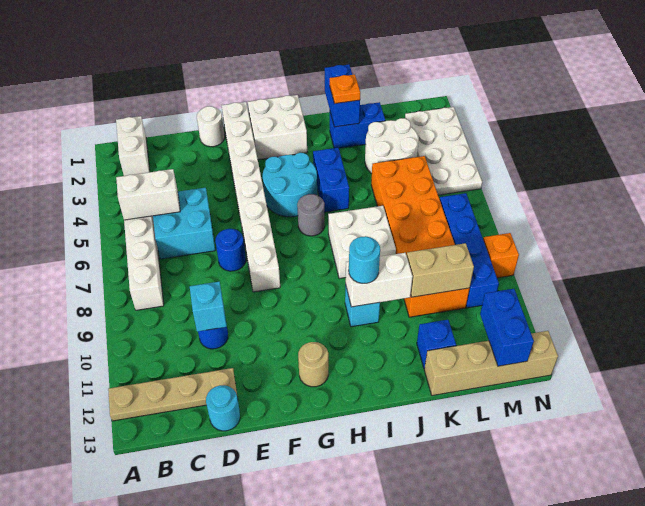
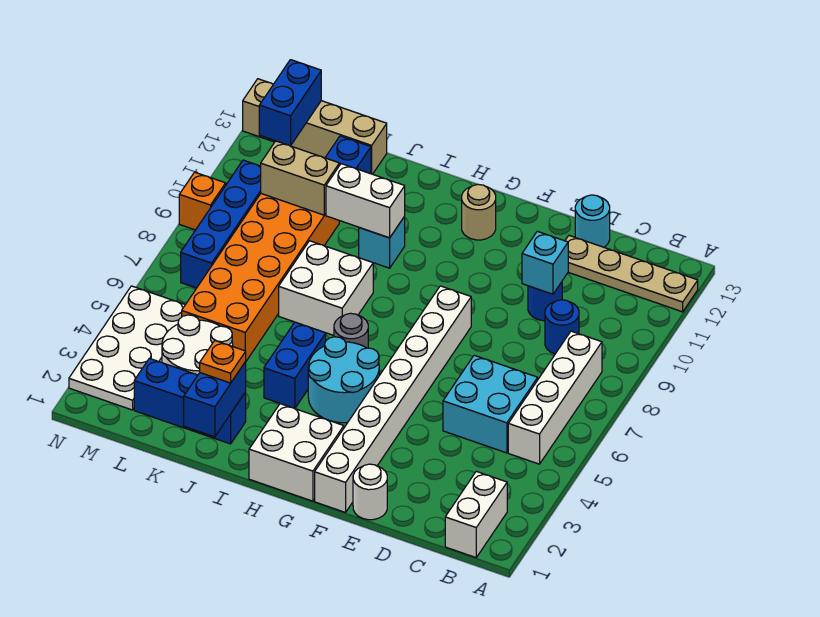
white brick B5:C5 level 2 -> none
blue round brick E7 level 1 -> blue round brick C9 level 1
cyan round brick I10 level 3 -> none
blue brick J2:K2 level 1 -> blue brick J2:L2 level 1

